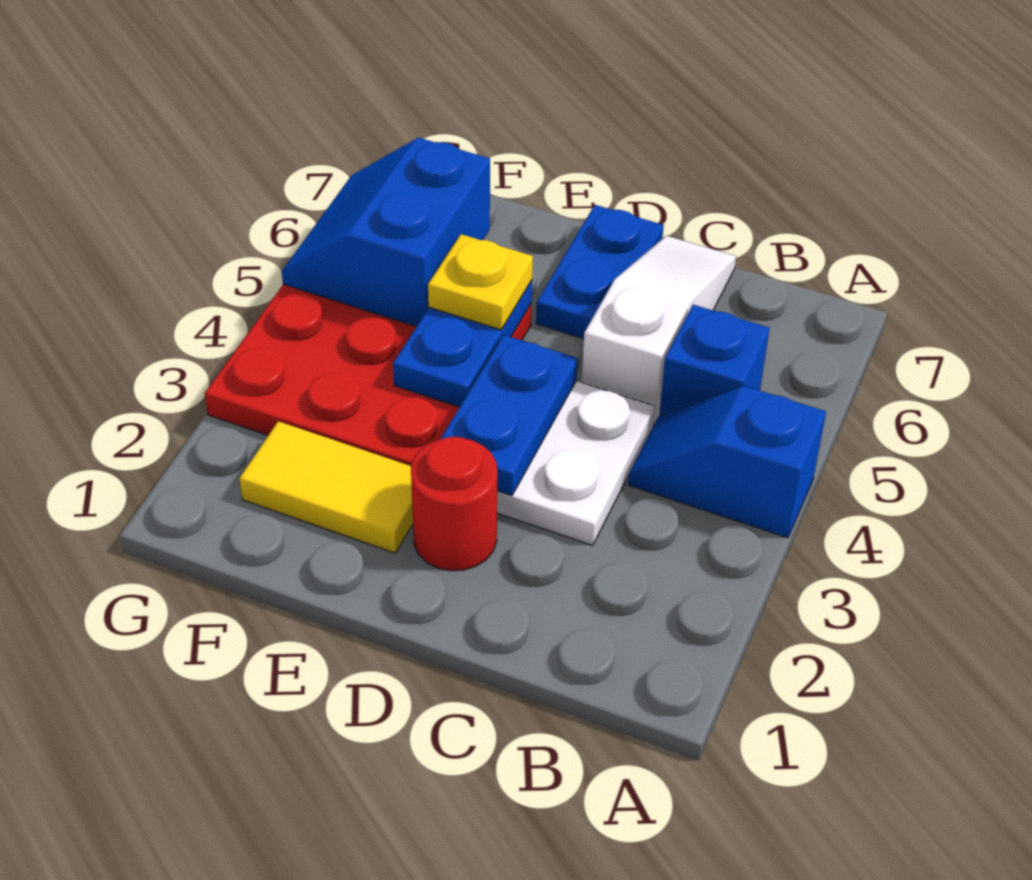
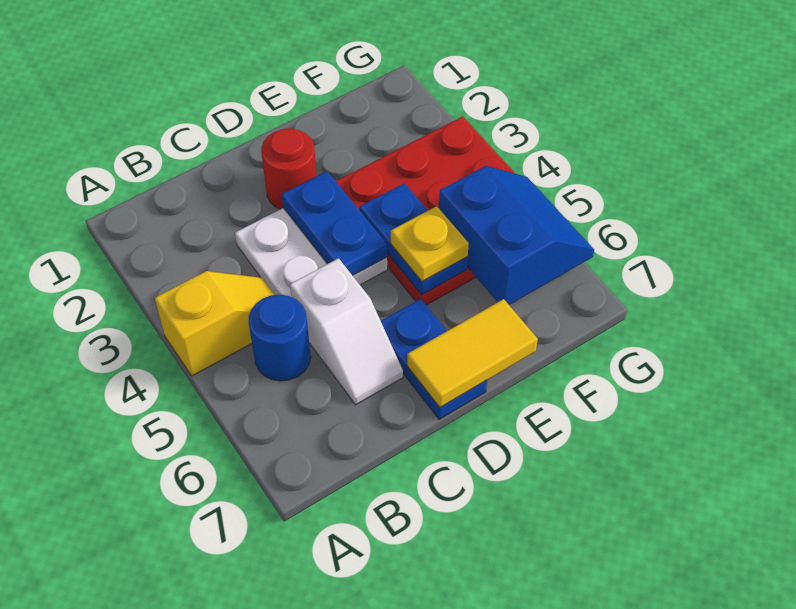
blue slope A4:B4 level 1 top A -> yellow slope A4:B4 level 1 top A
blue brick B5 level 1 -> blue round brick B5 level 1
white slope C5:C7 level 1 top 5 -> white slope C5:C6 level 1 top 5
yellow tile E2:F2 level 1 -> yellow tile D7:E7 level 2

